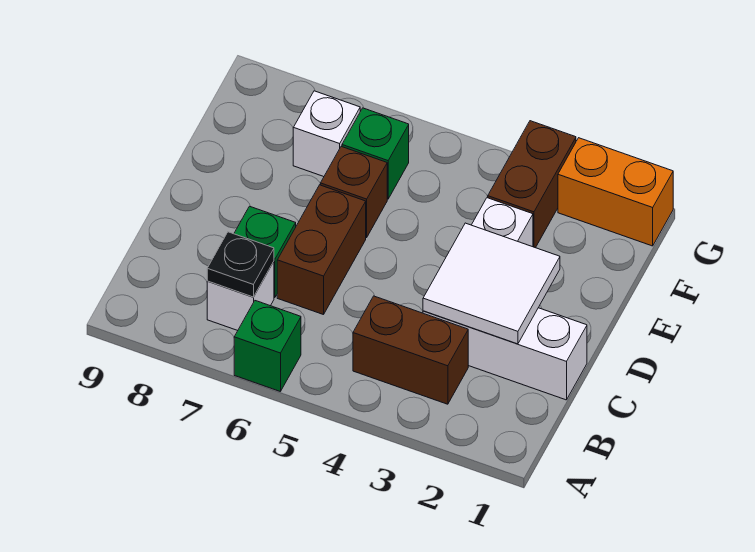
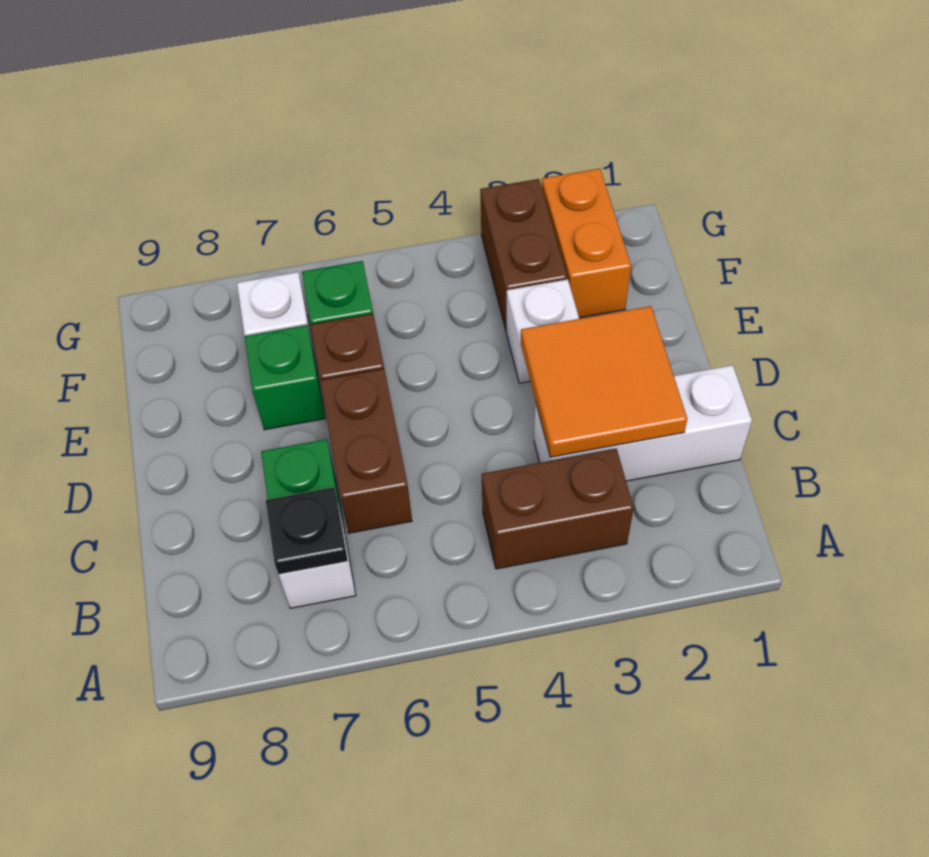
green brick A6 level 1 -> green brick E7 level 1
white tile C2:D3 level 2 -> orange tile C2:D3 level 2
orange brick G1:G2 level 1 -> orange brick F2:G2 level 1

